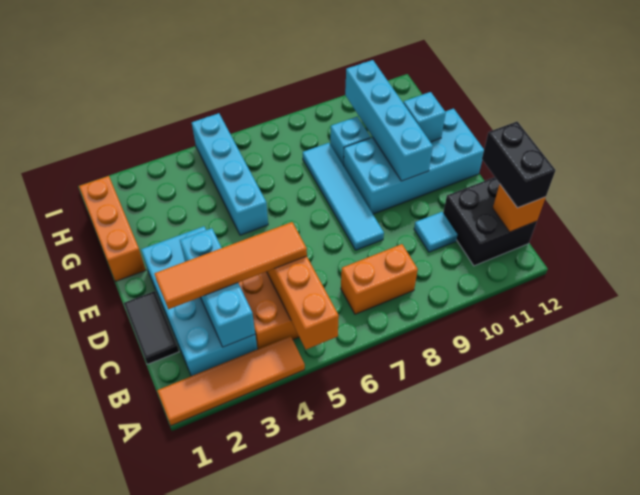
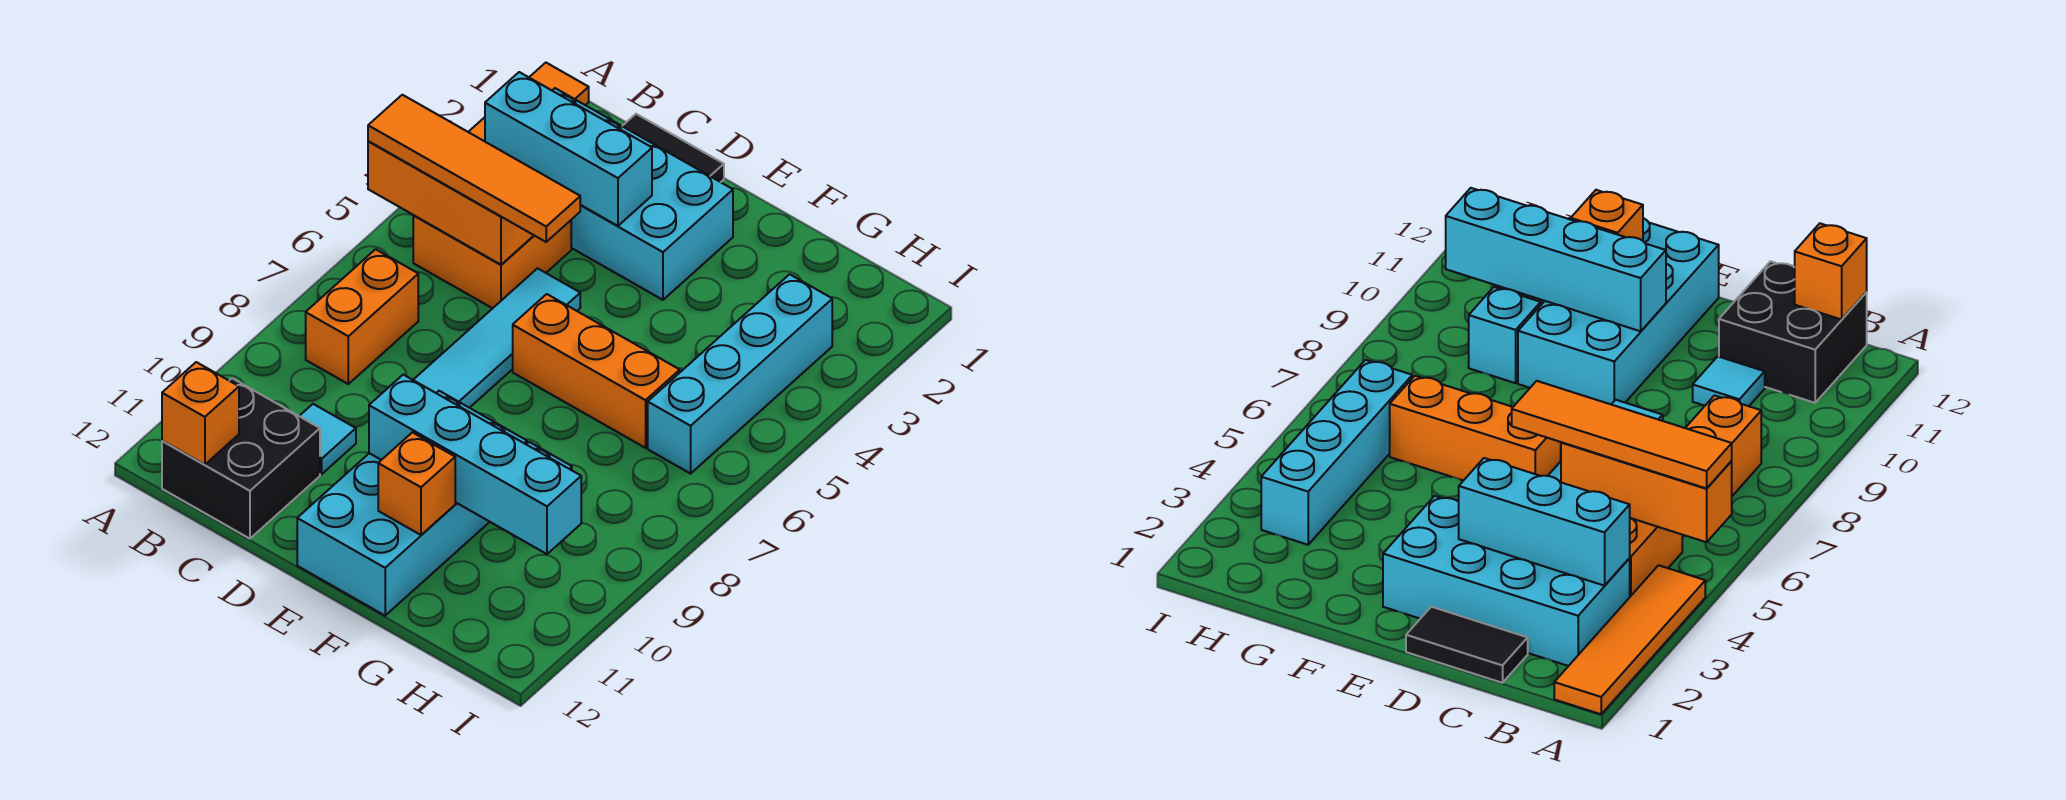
black brick B12:C12 level 3 -> none
orange tile C2:C5 level 3 -> orange tile A5:D5 level 3
cyan tile D8:G8 level 1 -> cyan tile D5:D8 level 1
orange brick F1:H1 level 1 -> orange brick E6:G6 level 1
cyan brick F5:I5 level 1 -> cyan brick H3:H6 level 1
cyan brick F11 level 2 -> orange brick F11 level 2

